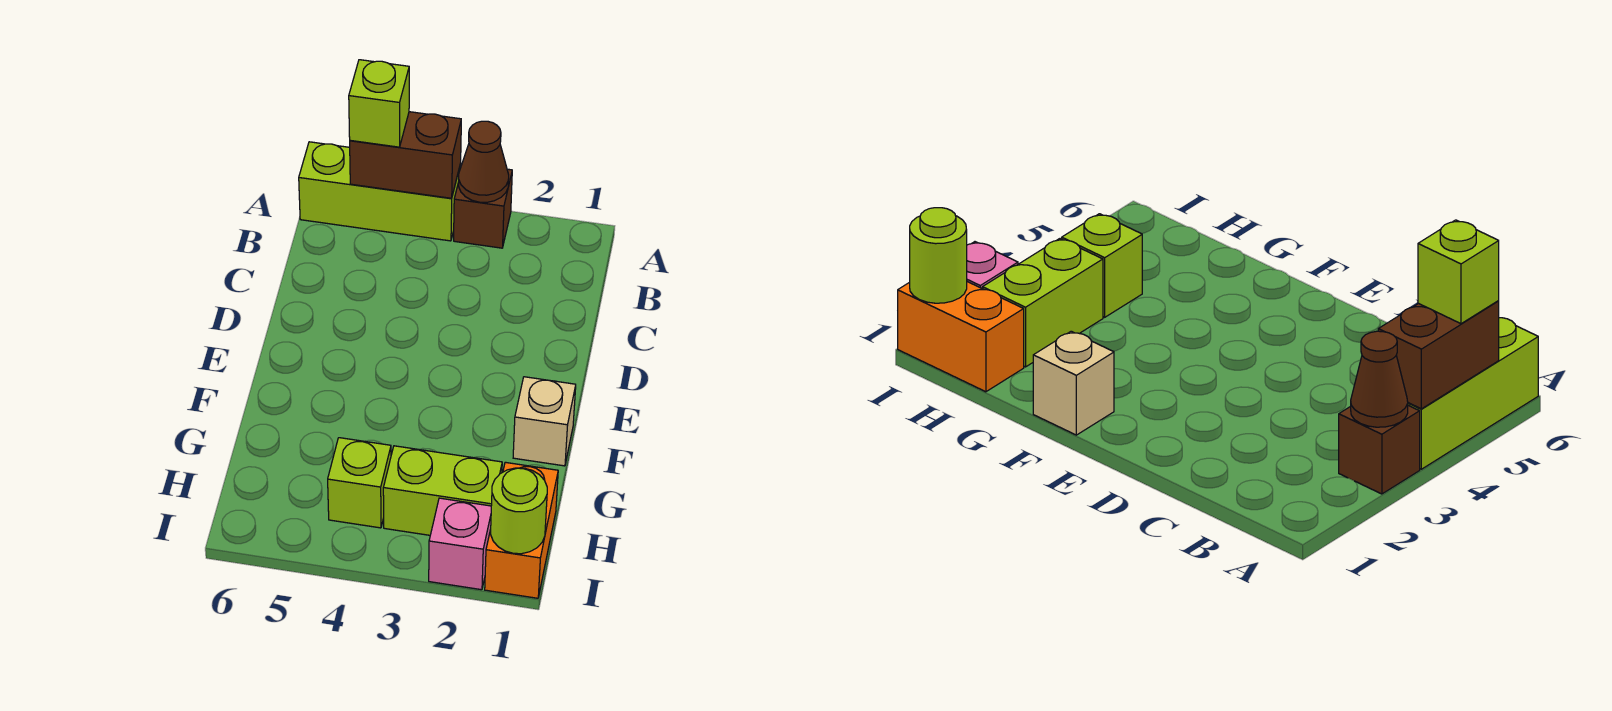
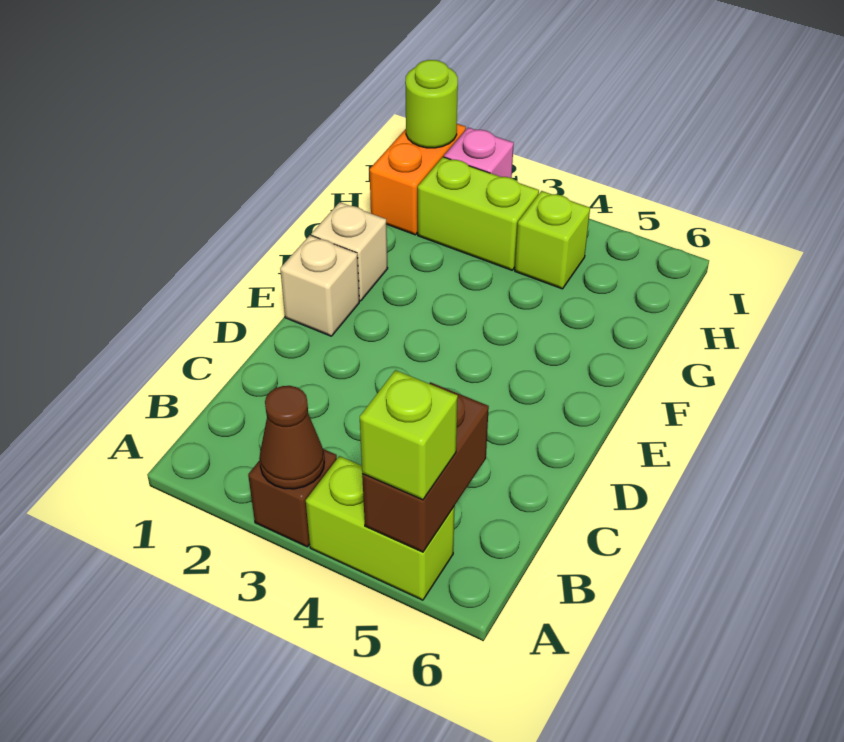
lime brick A4:A6 level 1 -> lime brick A4:A5 level 1
brown brick A4:A5 level 2 -> brown brick A5:B5 level 2
none -> tan brick E1 level 1

